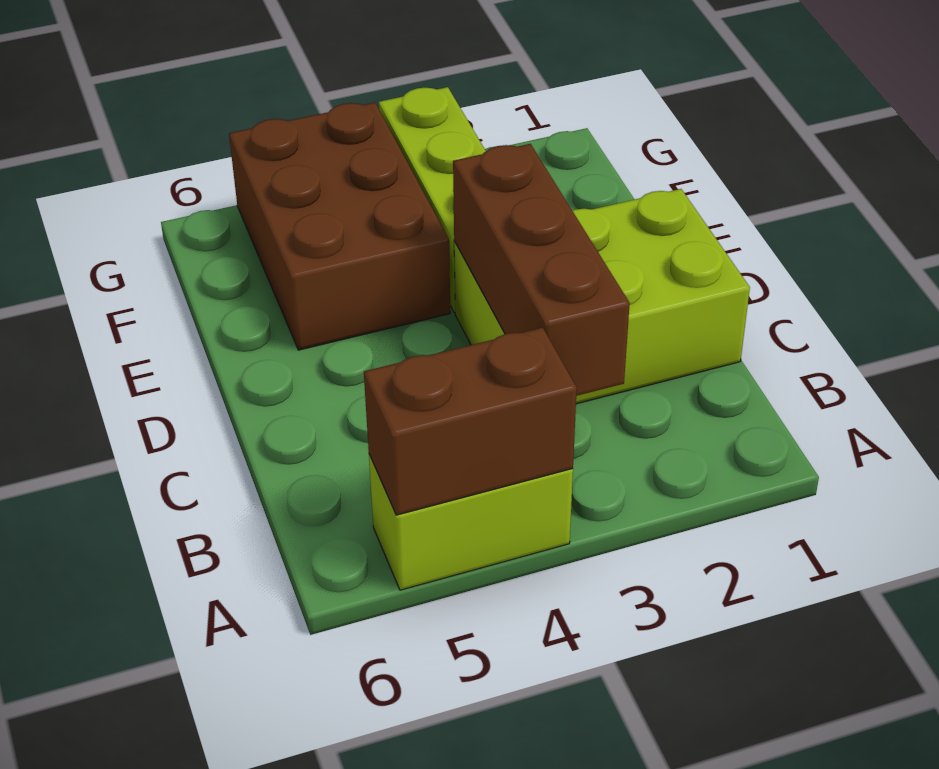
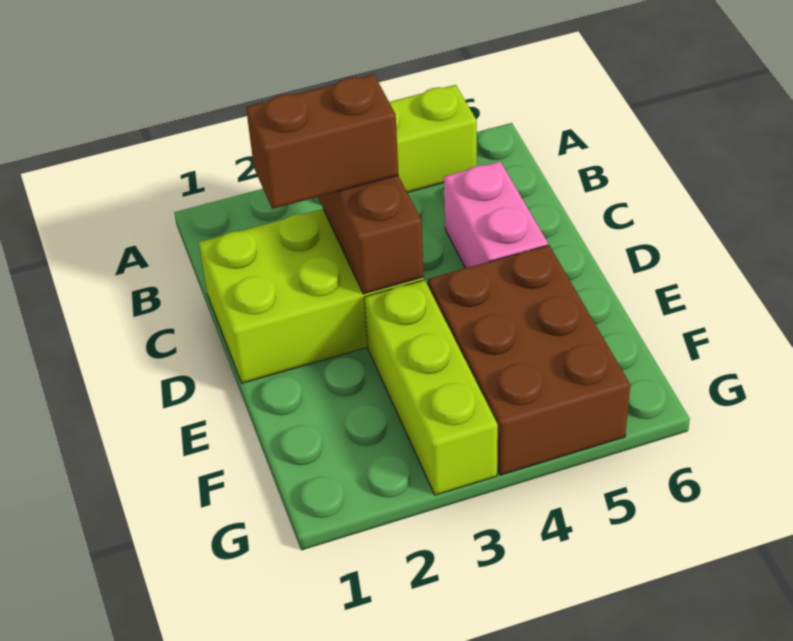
brown brick A4:A5 level 2 -> brown brick C2:C3 level 3
none -> pink brick C5:D5 level 1

